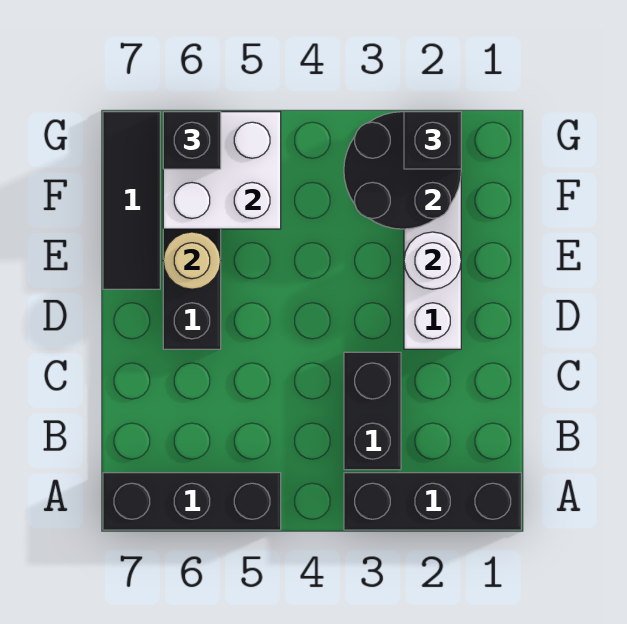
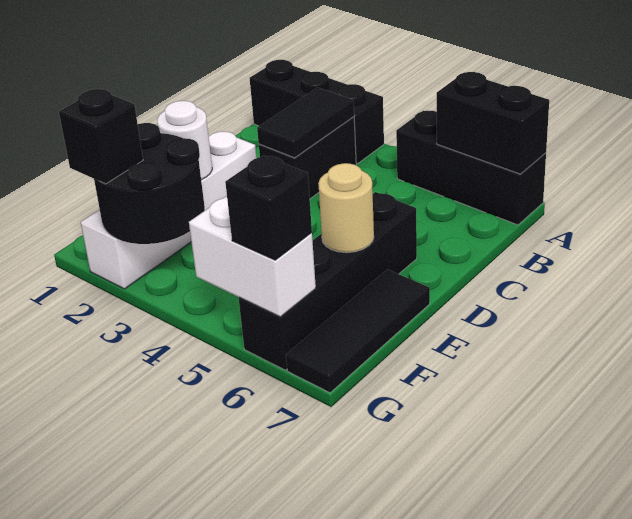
none -> black brick A6:A7 level 2
none -> black tile B3:C3 level 2
white brick F5:G6 level 2 -> white brick G5:G6 level 2

